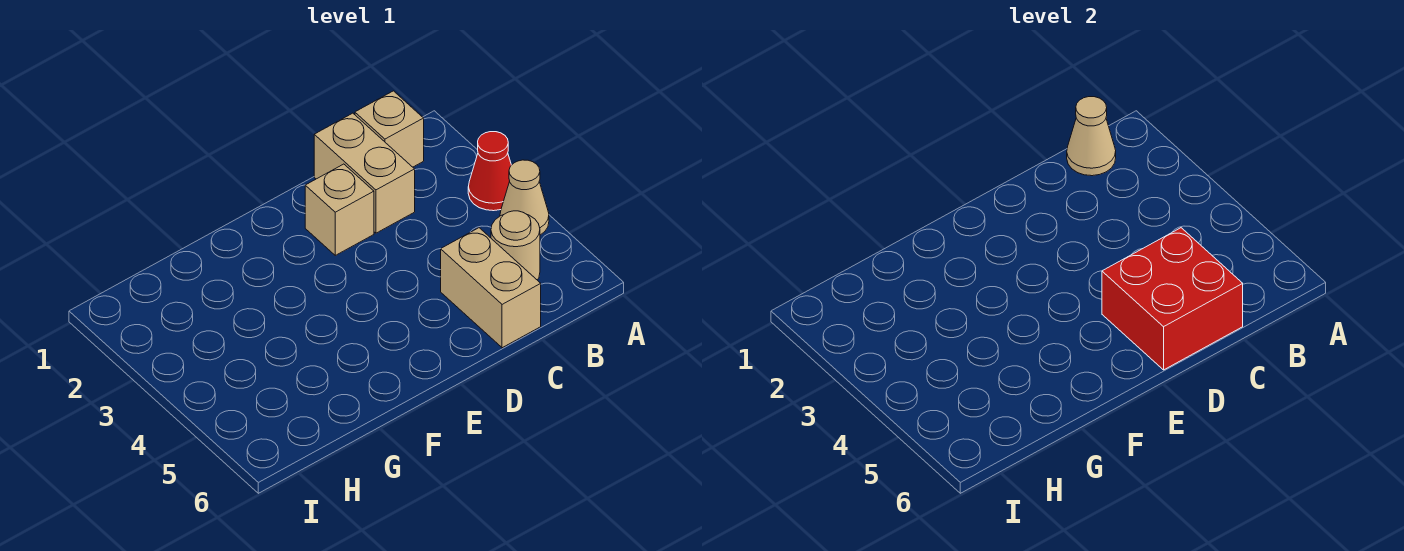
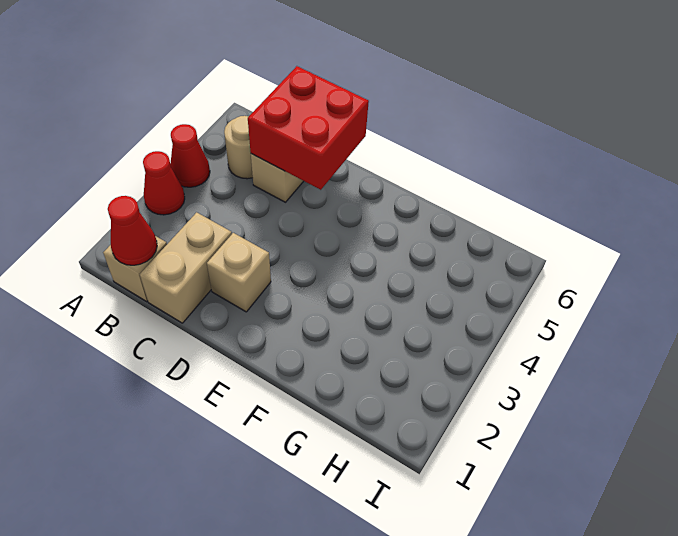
tan cone A4 level 1 -> red cone A4 level 1
tan cone B1 level 2 -> red cone B1 level 2

